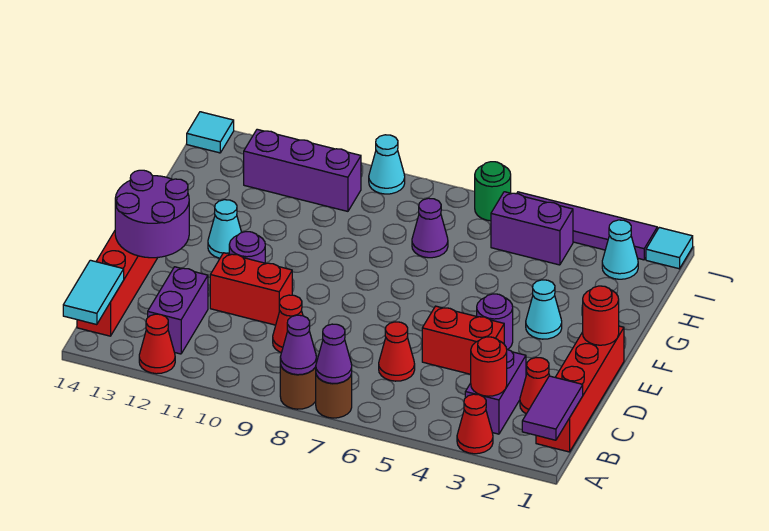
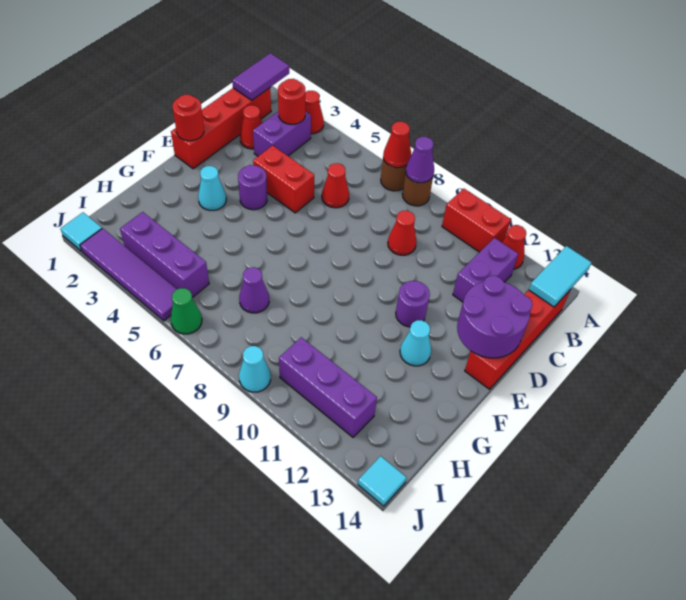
purple cone A7 level 2 -> red cone A7 level 2
red brick D10:D11 level 1 -> red brick A10:A11 level 1
cyan cone I2 level 1 -> none
purple brick I4:I5 level 1 -> purple brick I3:I5 level 1
green round brick J6 level 1 -> green cone J6 level 1

